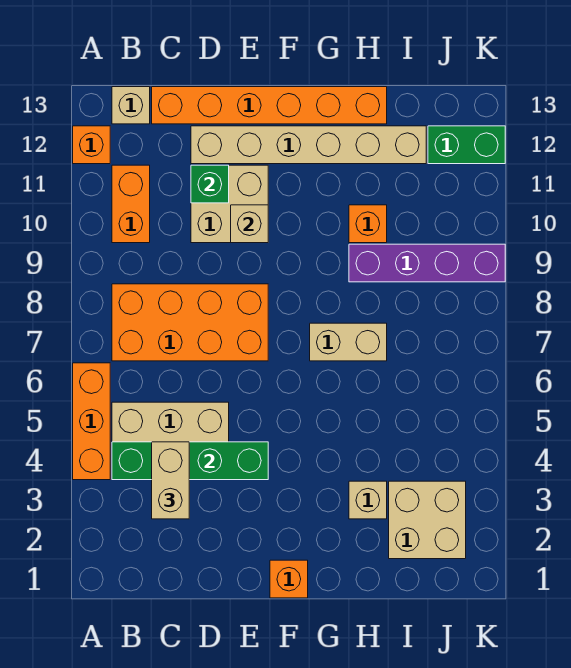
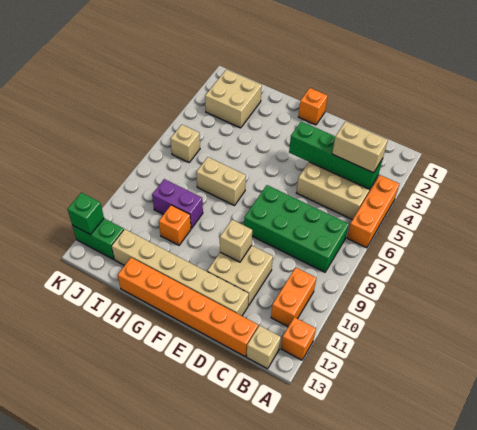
orange brick B7:E8 level 1 -> green brick B7:E8 level 1
tan brick C3:C4 level 3 -> tan brick B4:C4 level 3
green brick D11 level 2 -> green brick K12 level 2
tan brick H3 level 1 -> tan brick J6 level 1
purple brick H9:K9 level 1 -> purple brick H9:I9 level 1

